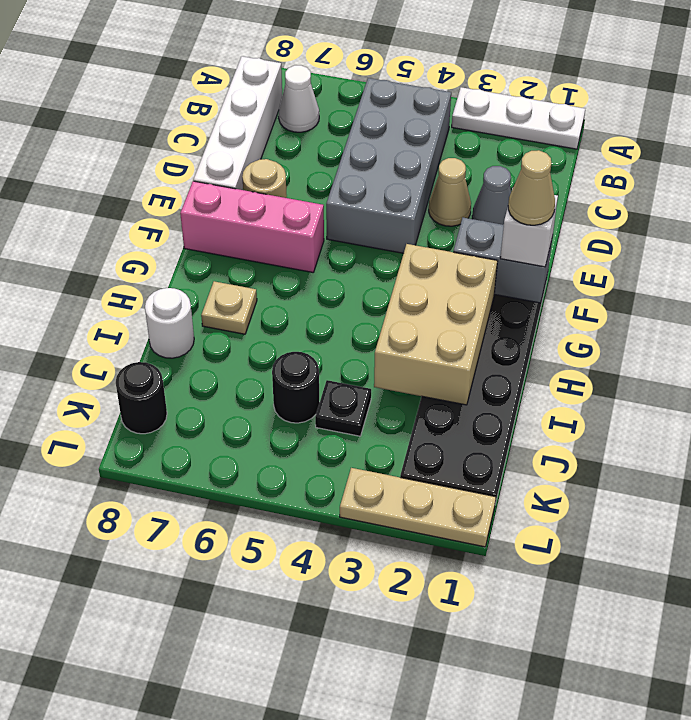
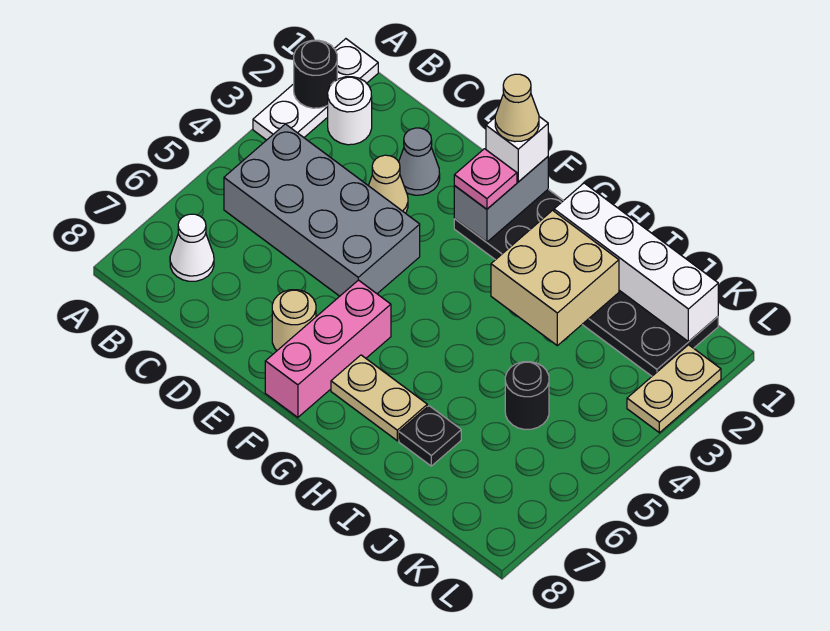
white brick B8:E8 level 1 -> white brick H1:K1 level 2
none -> pink plate F2 level 3
tan brick G2:I3 level 2 -> tan brick H2:I3 level 2
tan plate H7 level 1 -> tan plate G7:H7 level 1
white round brick I8 level 1 -> white round brick B2 level 1
black plate J4 level 1 -> black plate I7 level 1
black round brick K8 level 1 -> black round brick A2 level 2
tan plate L1:L3 level 1 -> tan plate L2:L3 level 1

